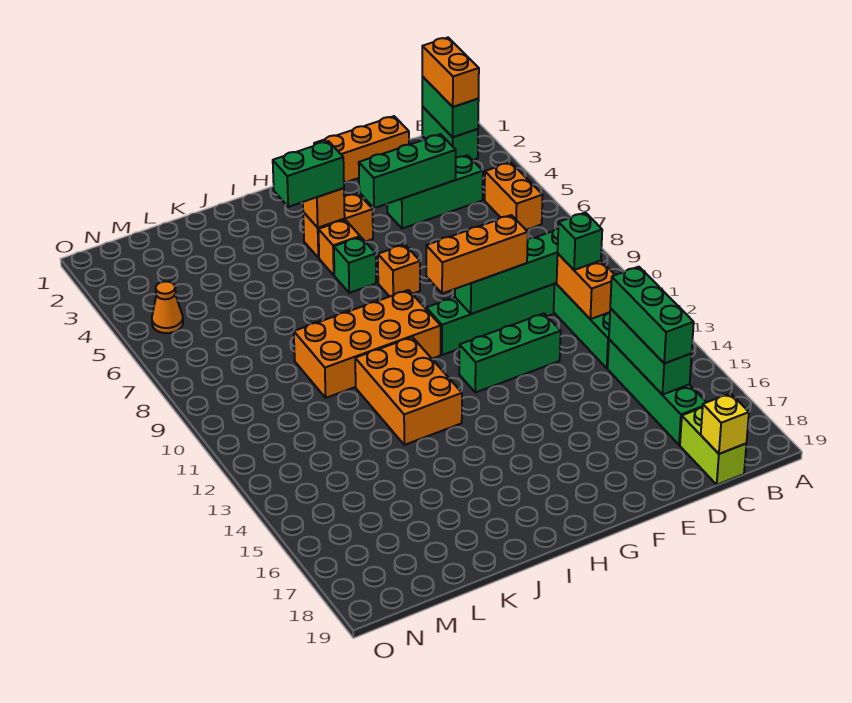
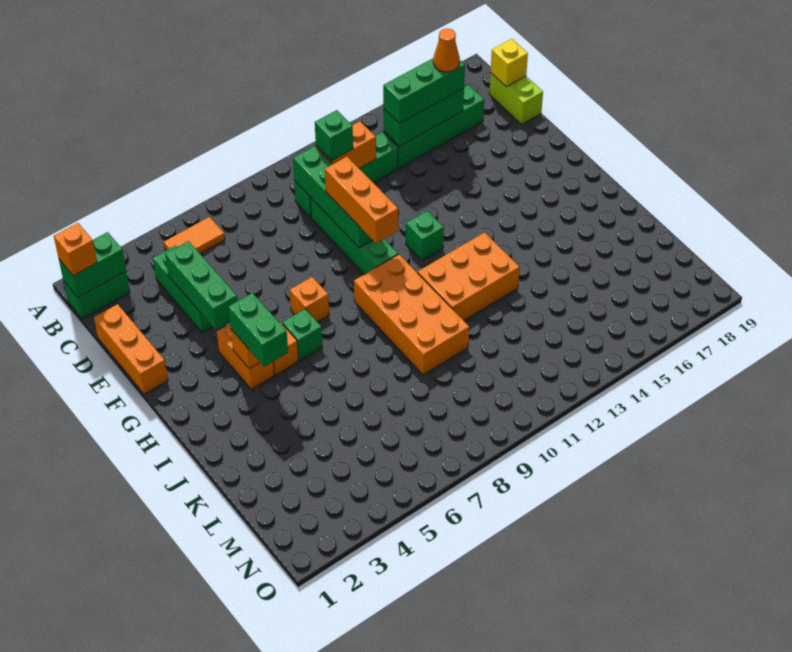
orange brick B1:B2 level 3 -> orange brick B1 level 3
orange brick B5:B6 level 1 -> orange tile B5:B6 level 1
lime brick C18:C19 level 1 -> lime brick C19:D19 level 1
green brick E12:G12 level 1 -> green brick G12 level 1
orange cone N5 level 1 -> orange cone C16 level 4

